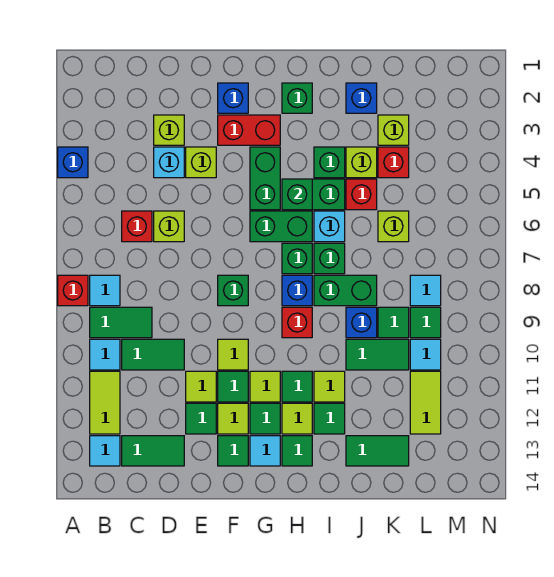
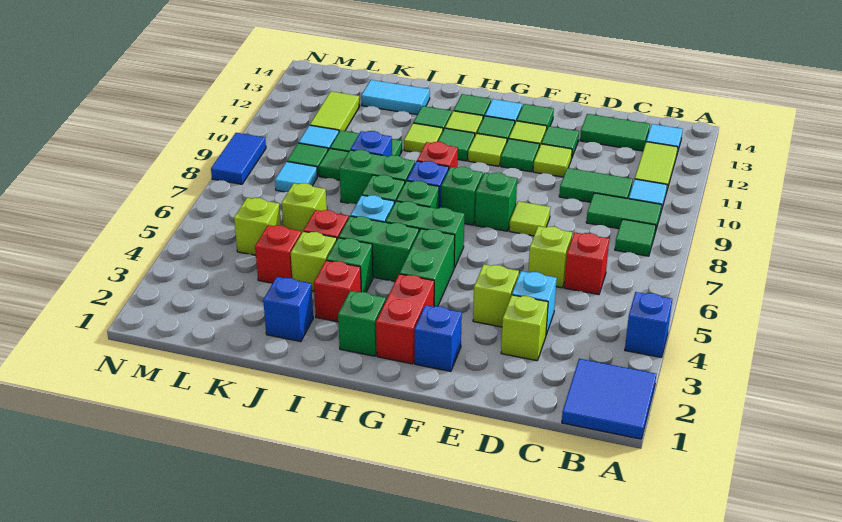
none -> blue tile A1:B2 level 1
red brick A8 level 1 -> red brick I3 level 1
cyan tile B8 level 1 -> green tile B8 level 1
red brick F3:G3 level 1 -> red brick G2:G3 level 1
lime tile F10 level 1 -> lime tile E8 level 1
green brick H5 level 2 -> green brick G8 level 1
green tile J13:K13 level 1 -> cyan tile J13:K13 level 1
lime brick K3 level 1 -> lime brick L5 level 1
none -> blue tile N8:N9 level 1

